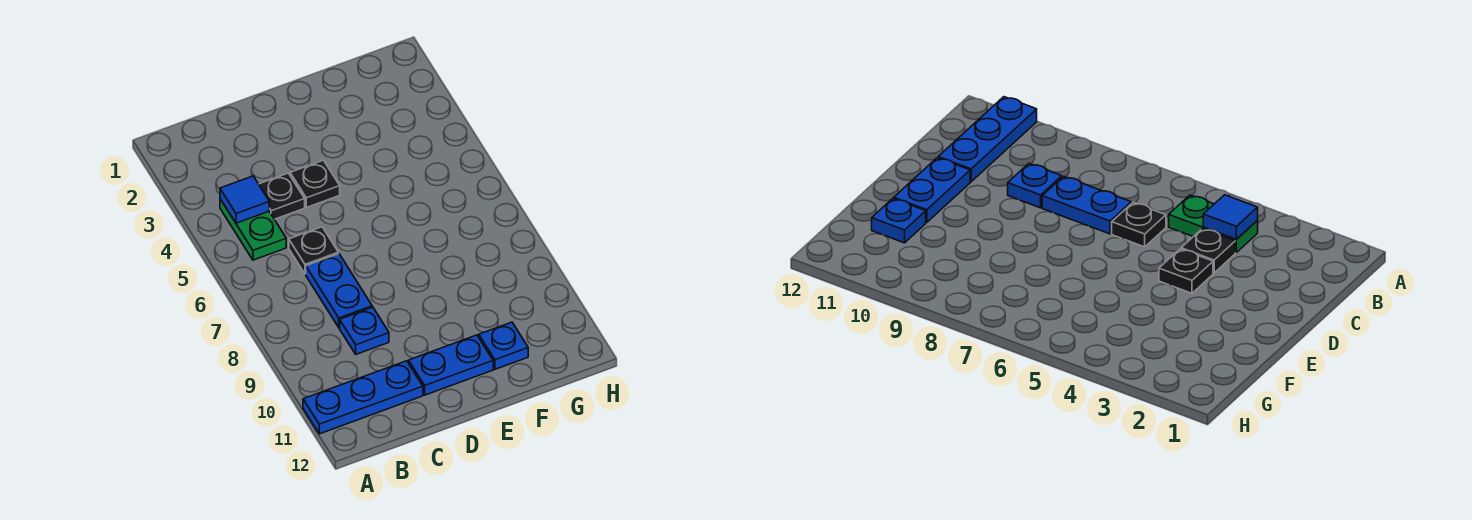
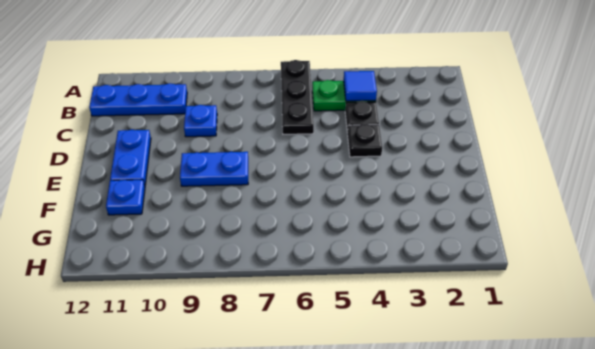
blue plate A11:C11 level 1 -> blue plate B10:B12 level 1
black plate C6 level 1 -> black plate A6:C6 level 1
blue plate C7:C8 level 1 -> blue plate E8:E9 level 1

